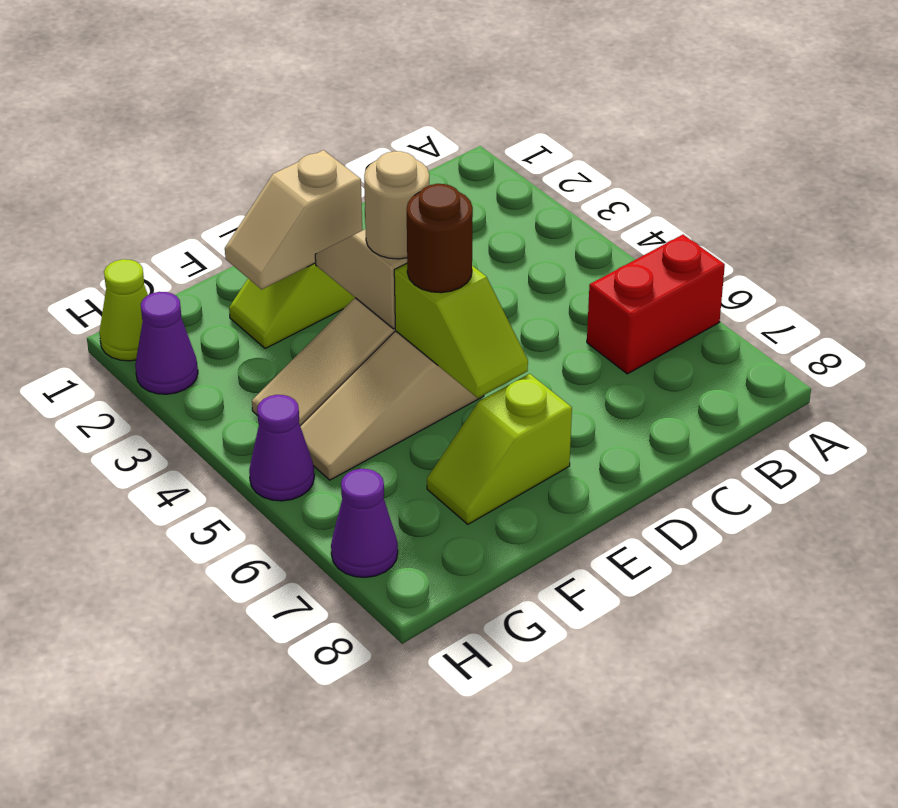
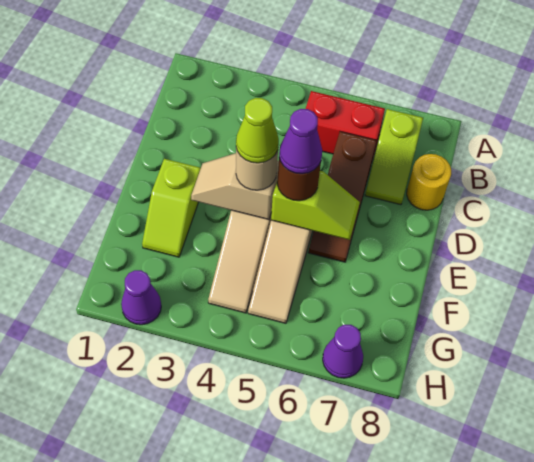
red brick A6:B6 level 1 -> red brick B5:B6 level 1
none -> brown slope C6:E6 level 1 top C
none -> yellow round brick C8 level 1
tan slope E2:F2 level 2 top E -> none
lime slope E7:F7 level 1 top E -> lime slope B7:C7 level 1 top B
lime cone H1 level 1 -> lime cone E4 level 4
purple cone H5 level 1 -> purple cone E5 level 4

